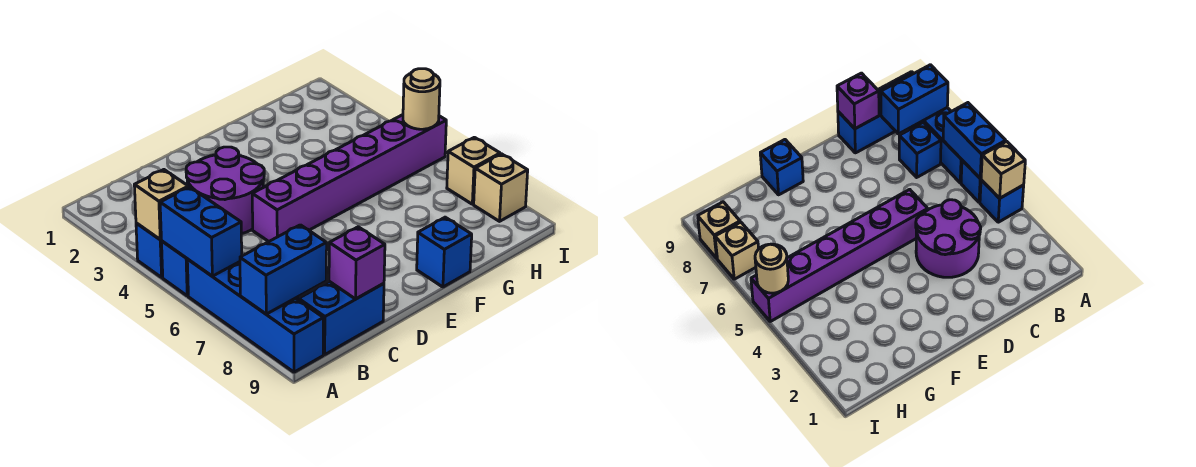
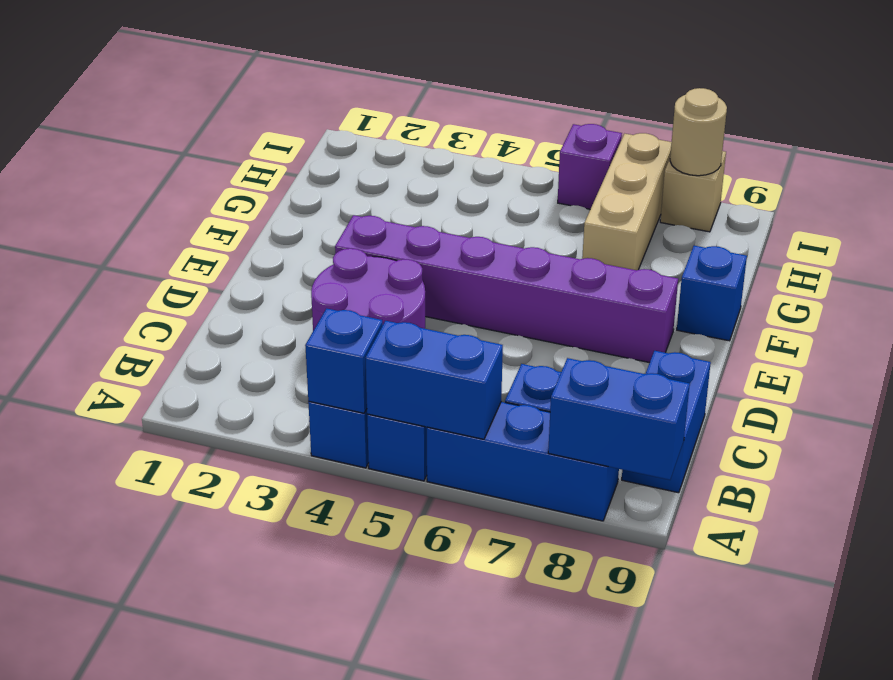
tan brick A4 level 2 -> blue brick A4 level 2
blue brick A6:A9 level 1 -> blue brick A6:A8 level 1
blue brick A8:B8 level 2 -> blue brick A8:A9 level 2
purple brick C9 level 2 -> purple brick I6 level 1
purple brick D5:I5 level 1 -> purple brick E3:E8 level 1
tan round brick I5 level 2 -> tan round brick I8 level 2
tan brick I7 level 1 -> tan brick G7:I7 level 1

